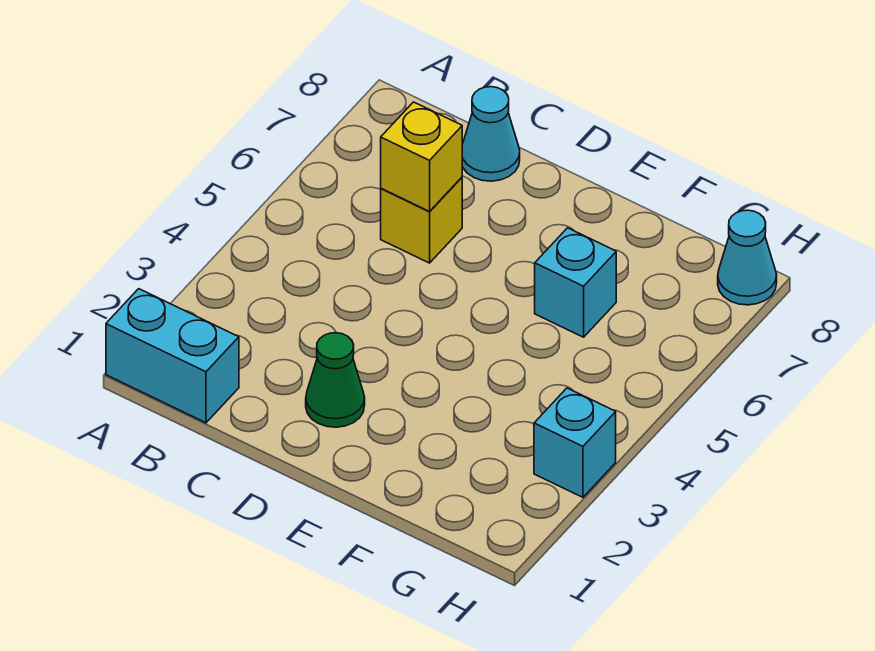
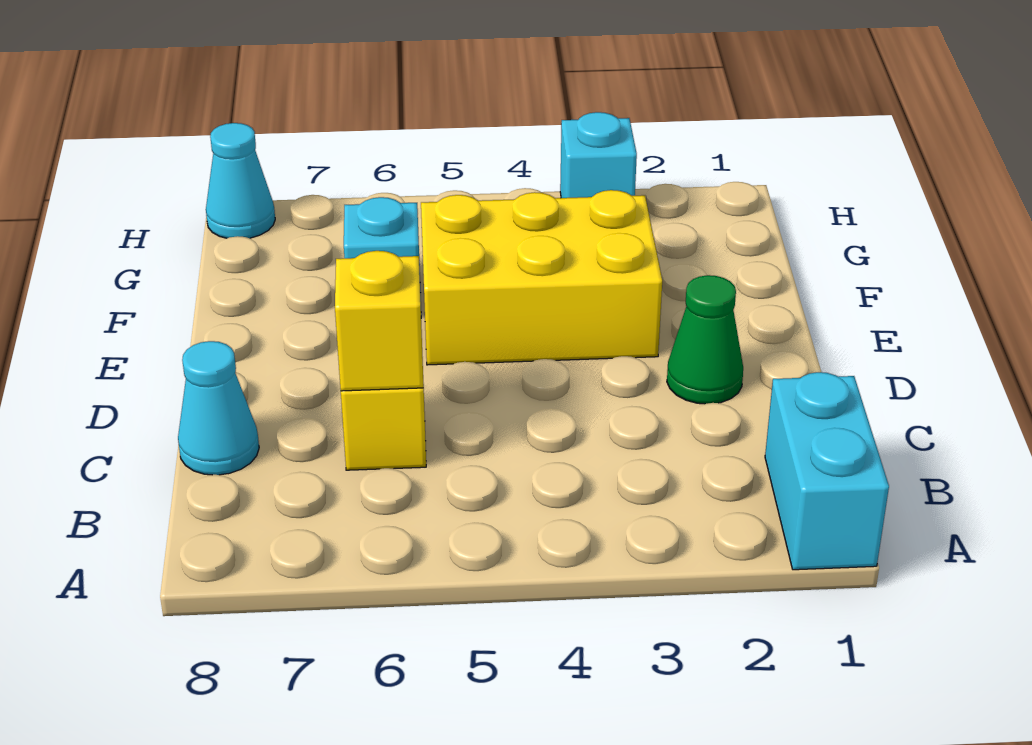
none -> yellow brick E3:F5 level 1

